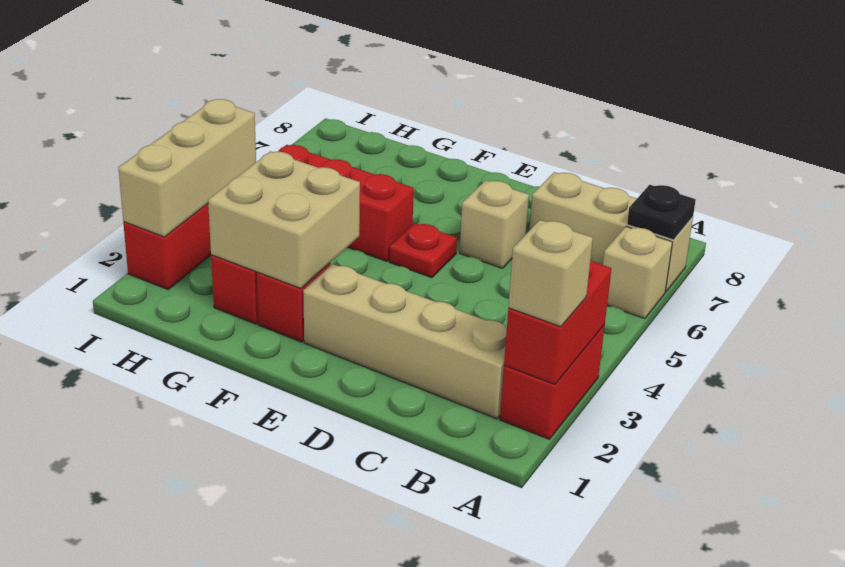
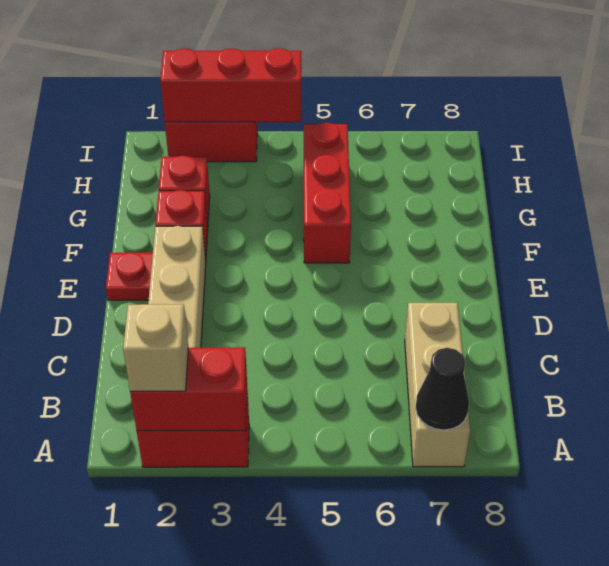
tan brick A6 level 1 -> none
black plate A7 level 2 -> black cone A7 level 2
tan brick D6 level 1 -> none
red plate E5 level 1 -> red plate E1 level 1
tan brick F2:G3 level 2 -> none
tan brick I2:I4 level 2 -> red brick I2:I4 level 2

